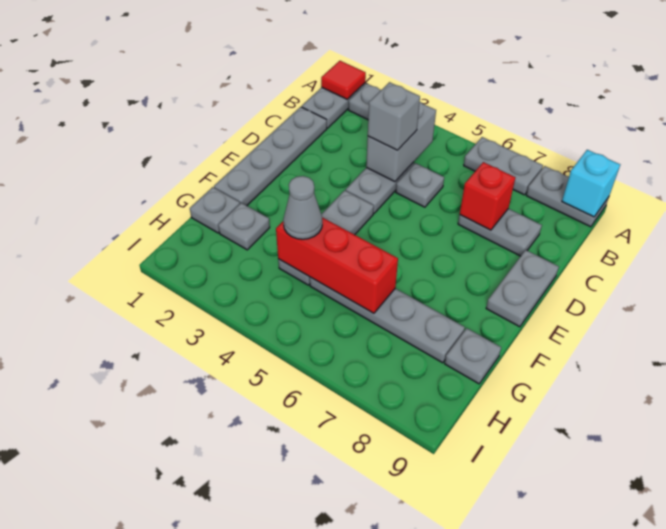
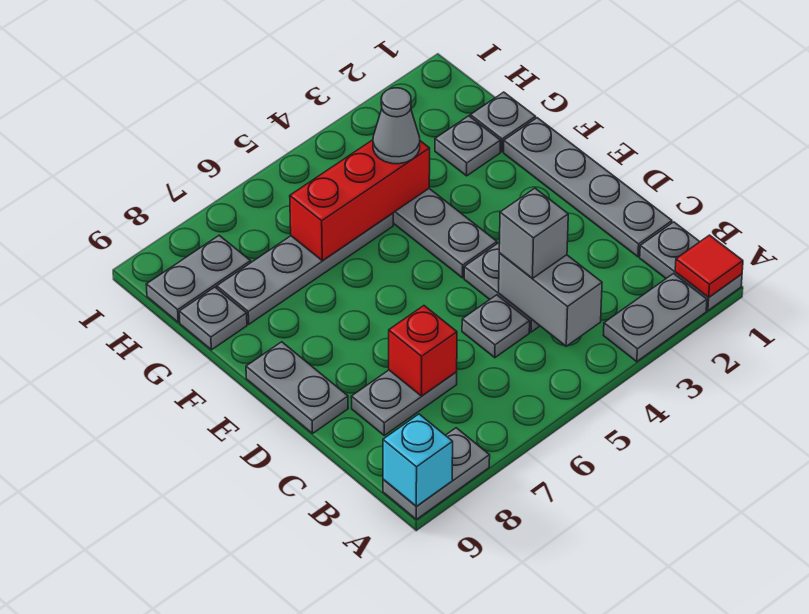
grey plate A6:A7 level 1 -> grey plate H8:H9 level 1

